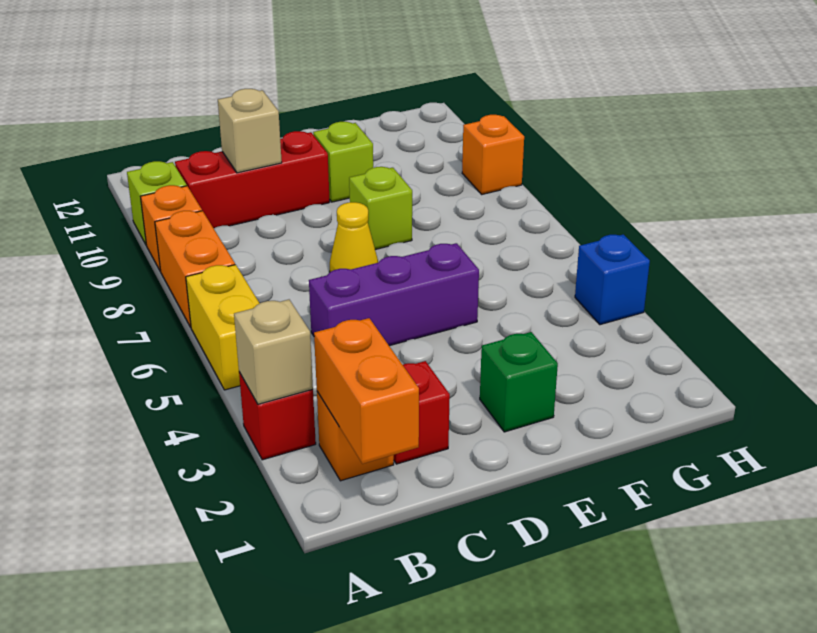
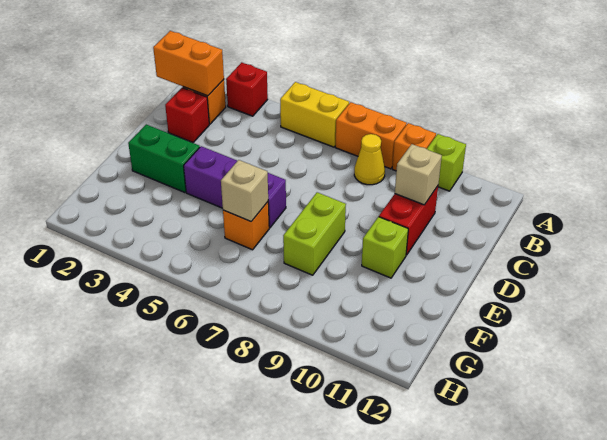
tan brick A3 level 2 -> tan brick F6 level 2
red brick B10:D10 level 1 -> red brick C10:D10 level 1
purple brick C5:E5 level 1 -> purple brick E4:E6 level 1
yellow cone D7 level 1 -> yellow cone B8 level 1
green brick E2 level 1 -> green brick E2:E3 level 1
lime brick E8 level 1 -> lime brick E8:F8 level 1
blue brick H4 level 1 -> none
orange brick H9 level 1 -> orange brick F6 level 1

